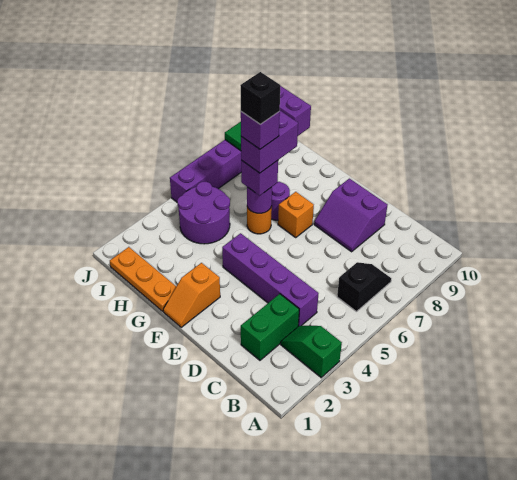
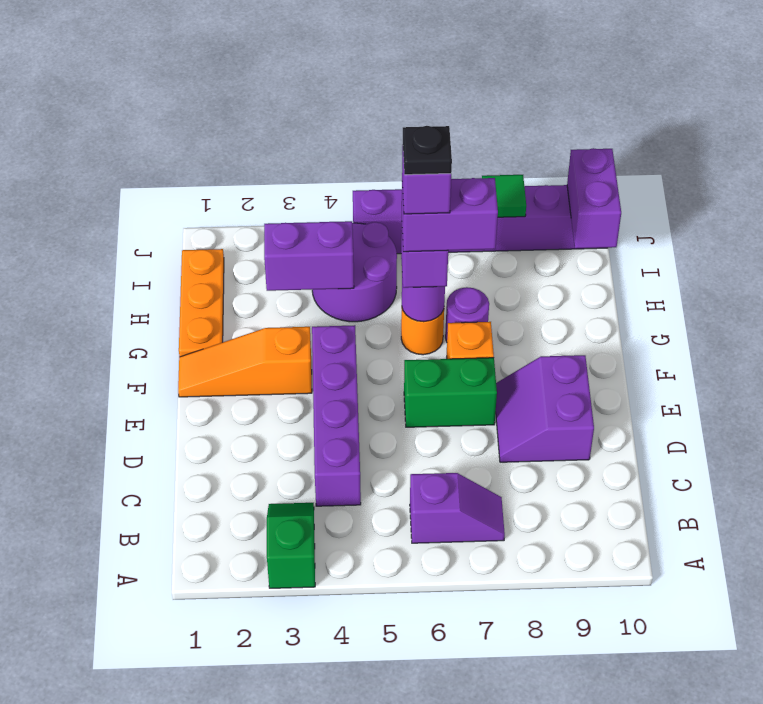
black slope B6:B7 level 1 top 6 -> purple slope B6:B7 level 1 top 6
green brick C2:C3 level 1 -> green brick E6:E7 level 1
orange slope F1:F2 level 1 top 2 -> orange slope F1:F3 level 1 top 3
black brick G6 level 6 -> black plate G6 level 6
none -> purple brick H3:H4 level 2

